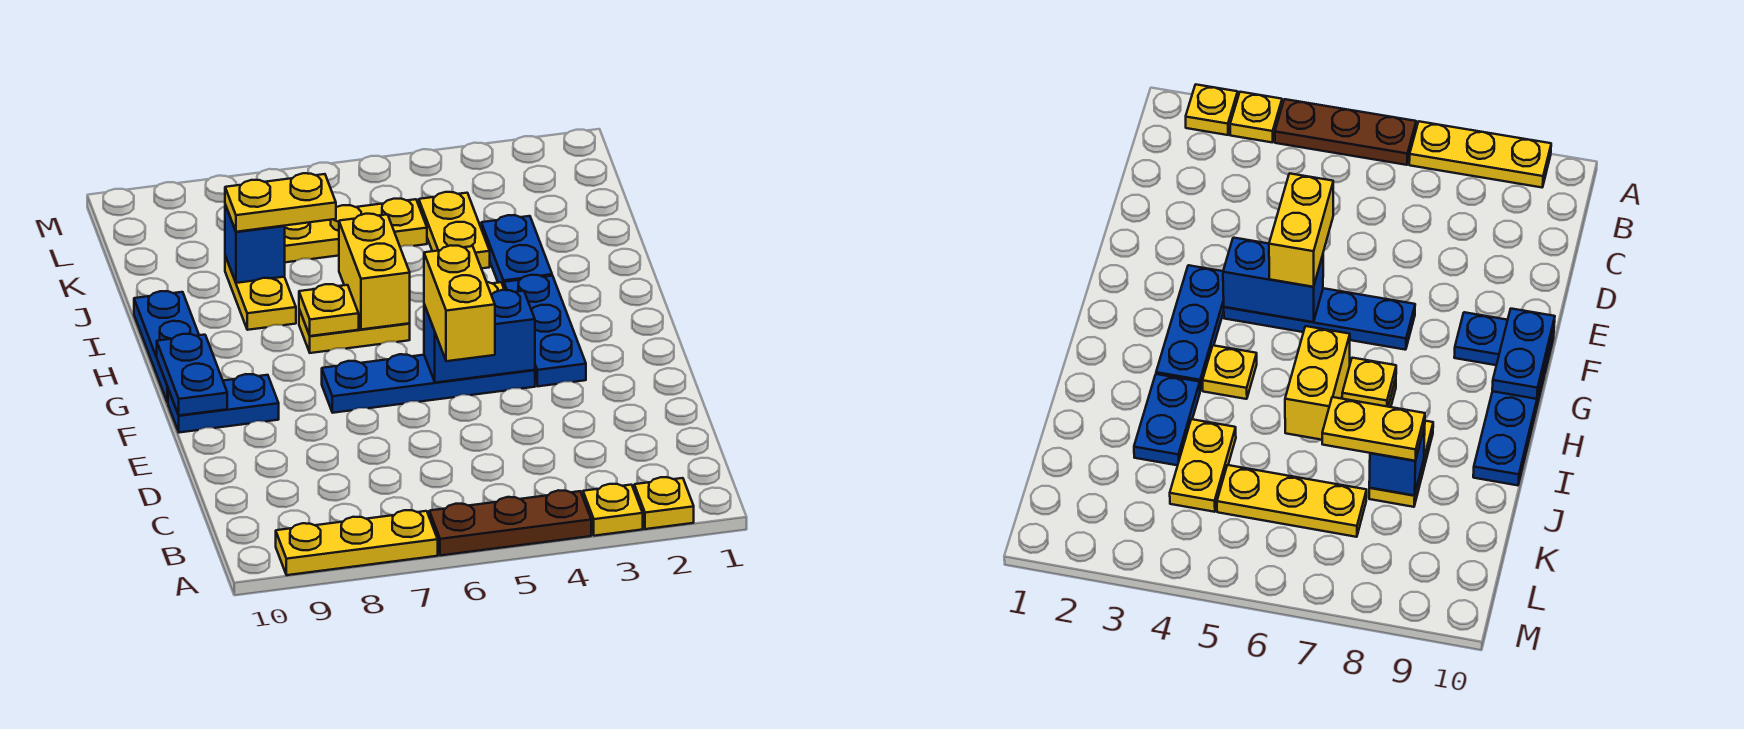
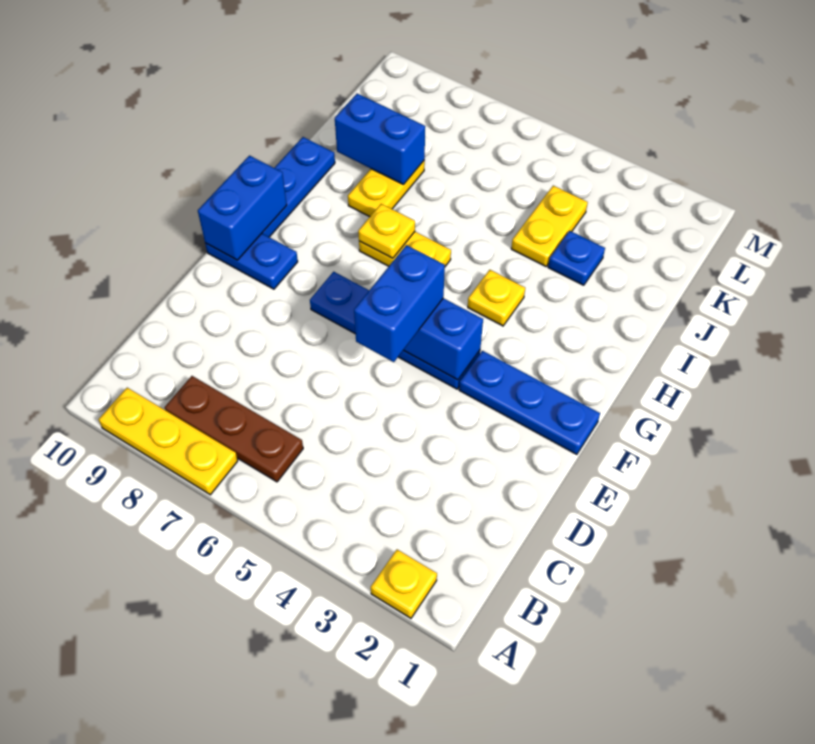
yellow plate A3 level 1 -> none
brown plate A4:A6 level 1 -> brown plate B6:B8 level 1
yellow brick E5:F5 level 3 -> blue brick E5:F5 level 3
blue plate F3:H3 level 1 -> blue plate F1:F3 level 1
blue plate F10:G10 level 2 -> blue brick F10:G10 level 2
yellow brick H6:I6 level 2 -> none
blue plate I3:J3 level 1 -> blue plate J3 level 1
yellow plate J7:J8 level 3 -> none
blue brick J8 level 2 -> blue brick J8:J9 level 2
yellow plate K5:K7 level 1 -> none

